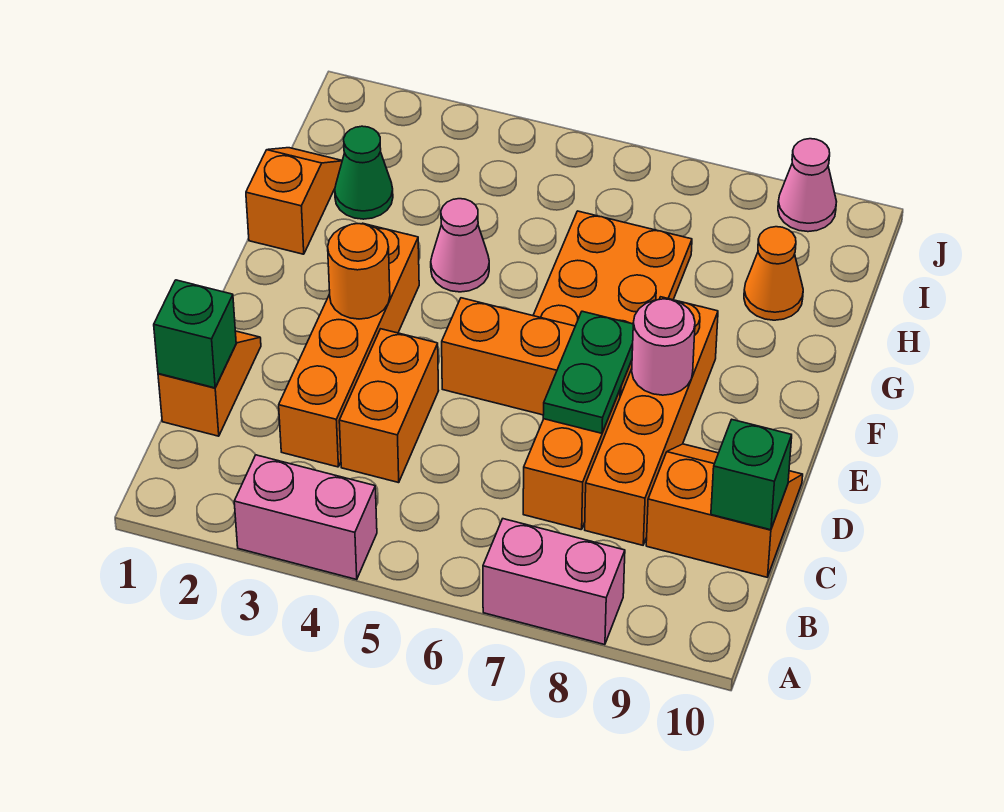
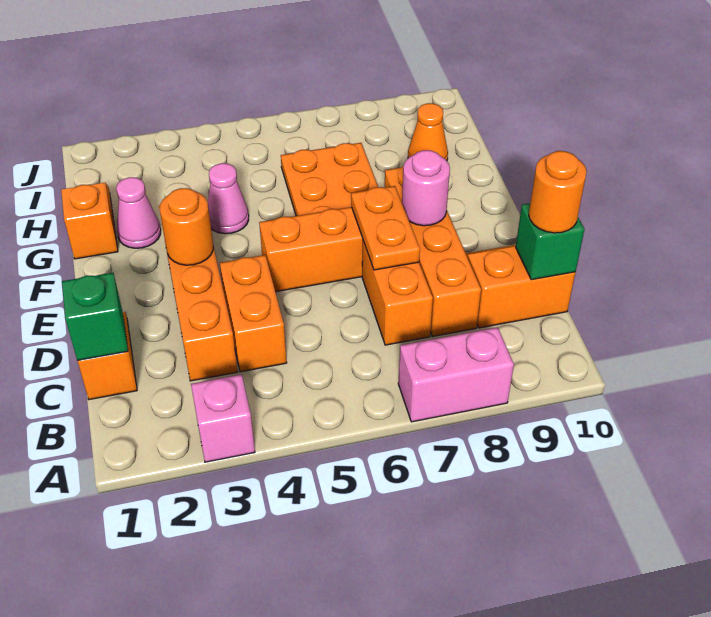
pink brick A3:A4 level 1 -> pink brick A3 level 1
none -> orange round brick C10 level 3
green plate D7:E7 level 2 -> orange plate D7:E7 level 2
green cone H2 level 1 -> none
pink cone J9 level 1 -> pink cone G2 level 1

